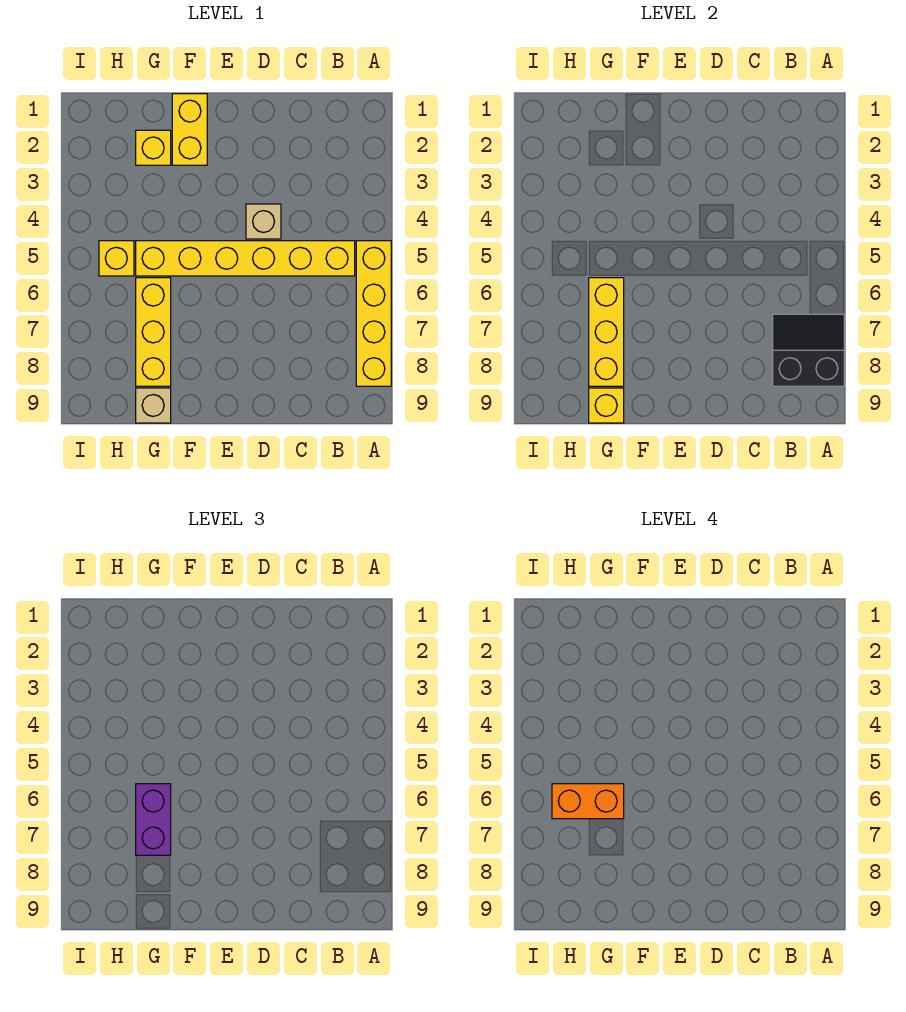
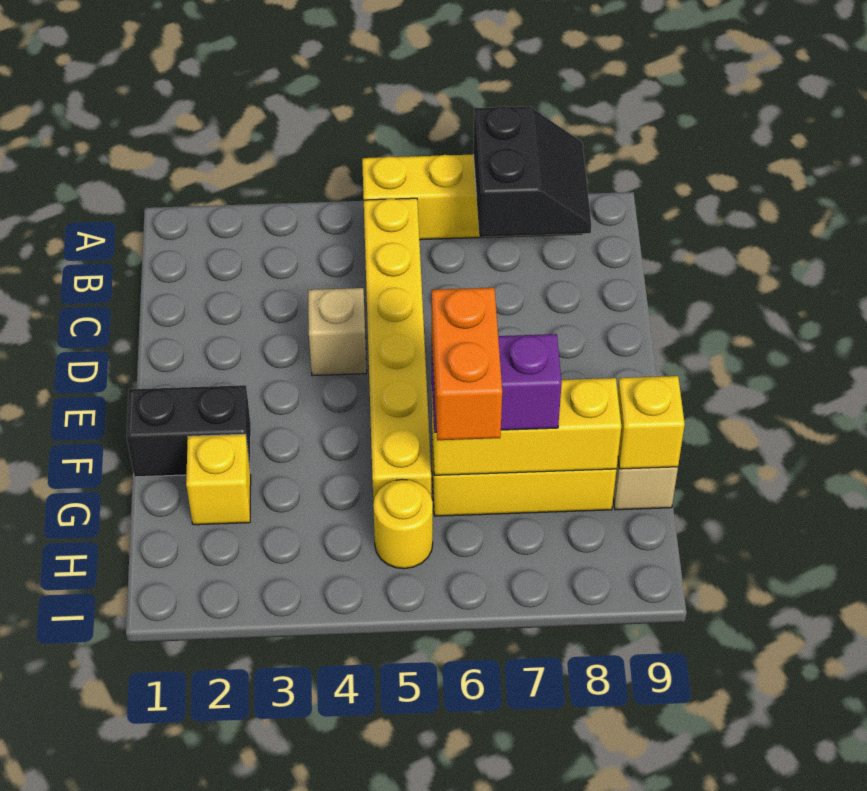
black slope A7:B8 level 2 top 8 -> black slope A7:B8 level 2 top 7
yellow brick F1:F2 level 1 -> black brick F1:F2 level 1
yellow brick H5 level 1 -> yellow round brick H5 level 1

